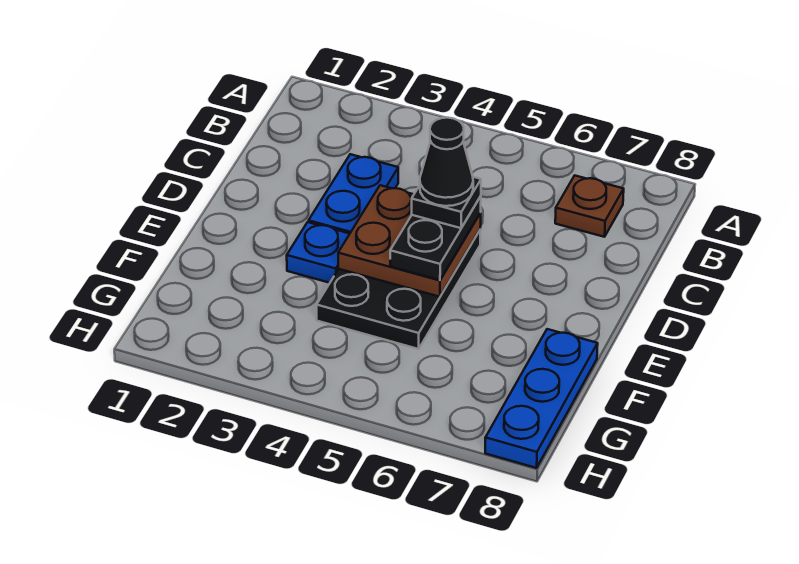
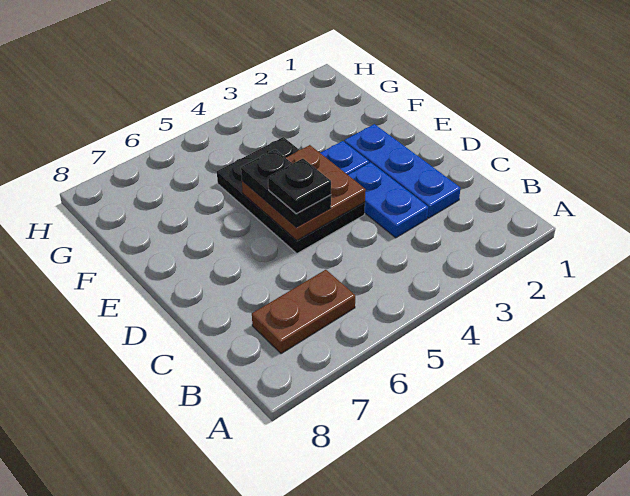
brown plate B7 level 1 -> brown plate B6:B7 level 1
black cone D5 level 5 -> none
blue plate F8:H8 level 1 -> blue plate C2:E2 level 1

